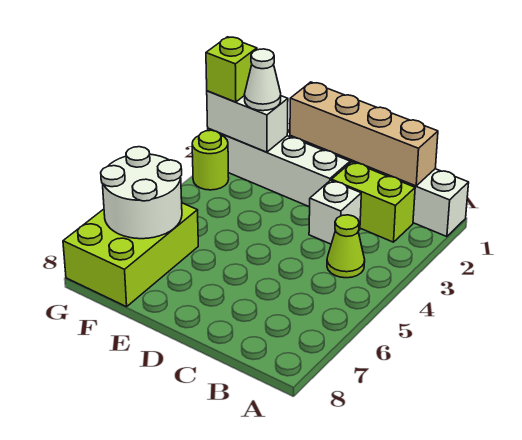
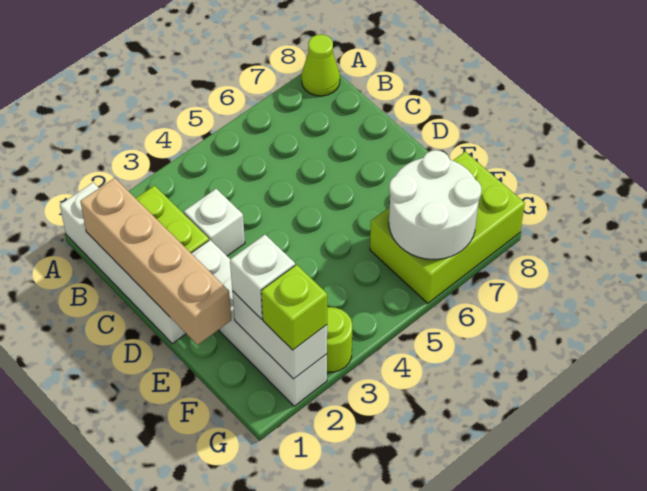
lime cone B4 level 1 -> lime cone A8 level 1
white cone F2 level 3 -> white brick F2 level 3

